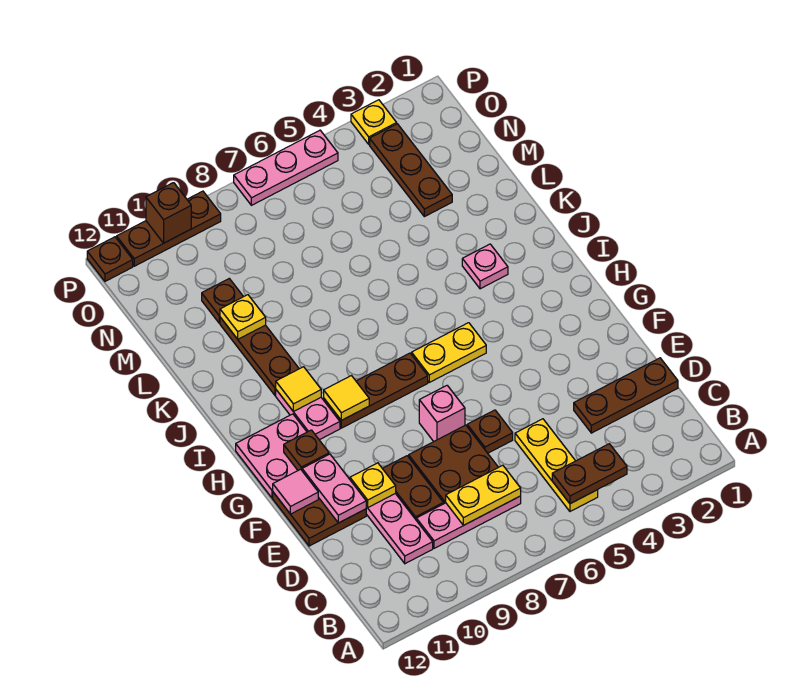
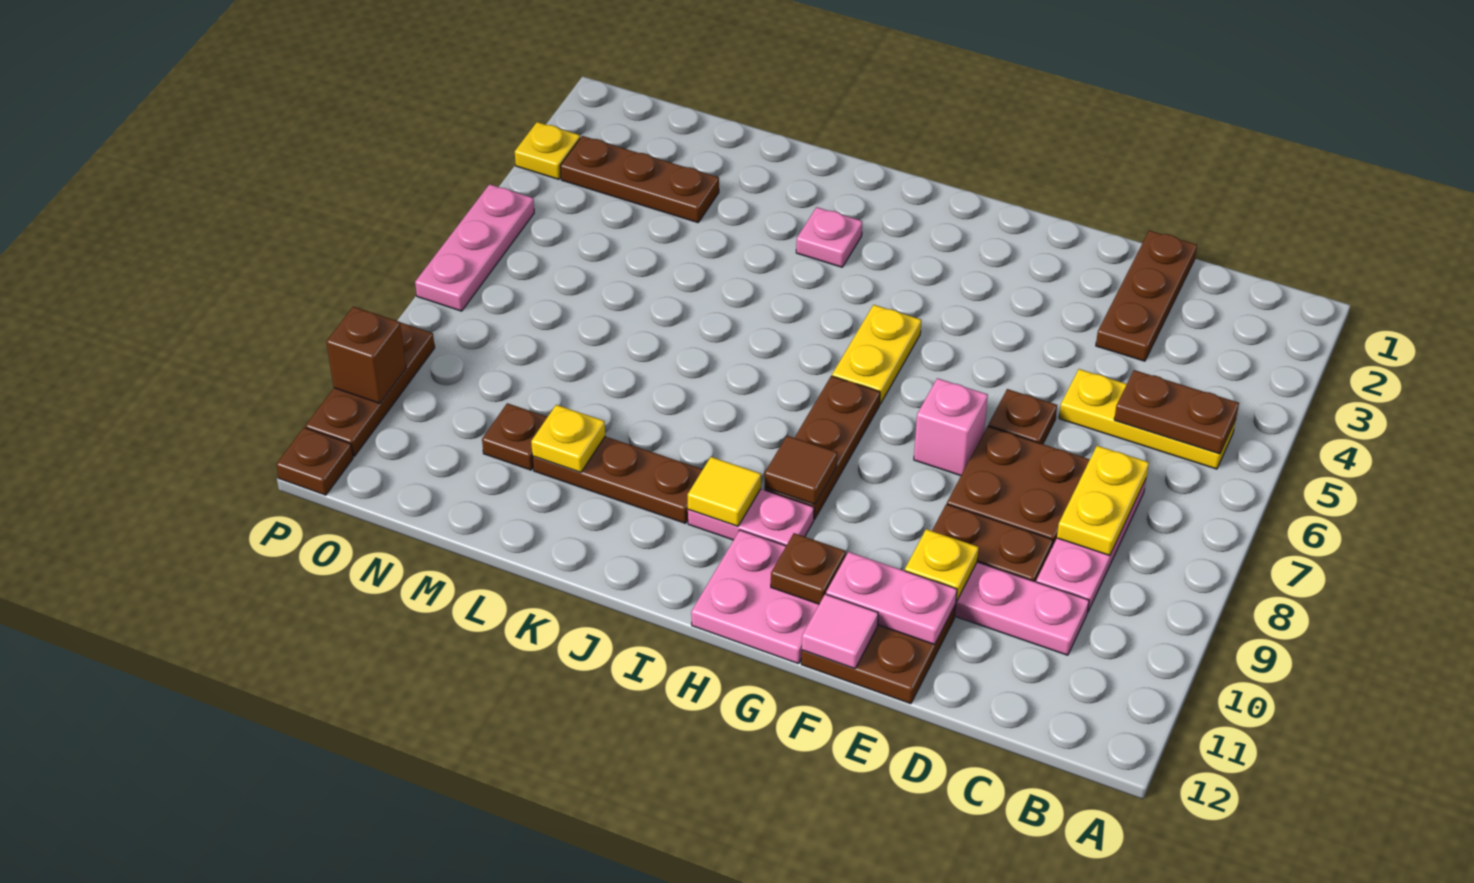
brown plate B4:B5 level 2 -> brown plate B5:C5 level 2
yellow tile H9 level 2 -> brown tile H9 level 2

